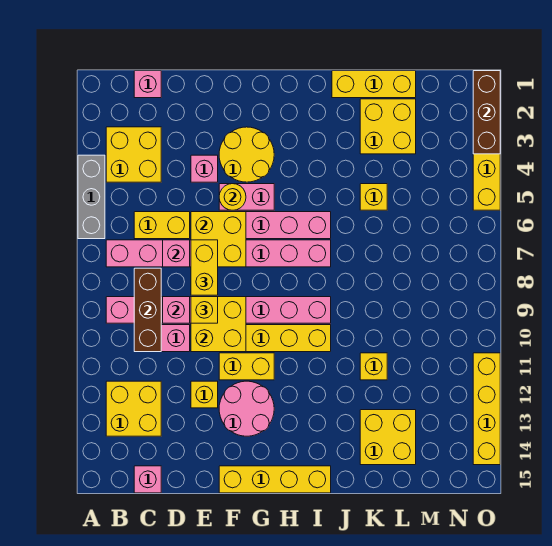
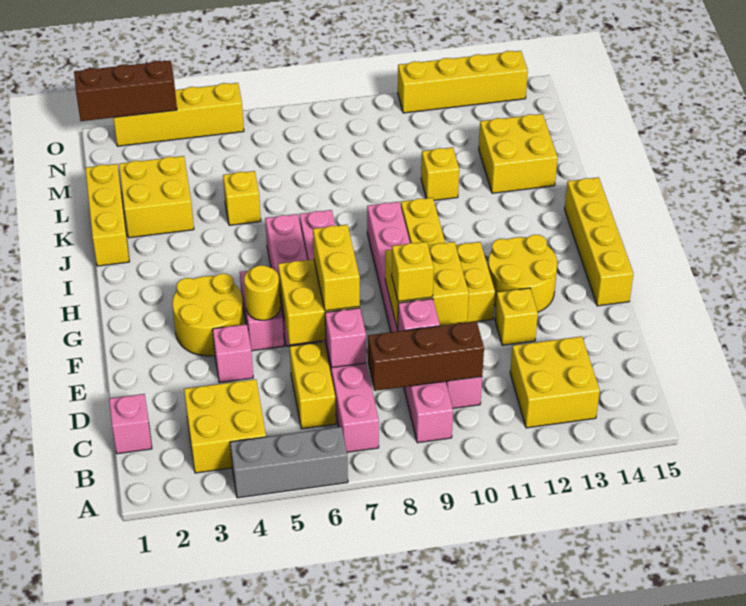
pink brick C15 level 1 -> none
yellow brick E7:E8 level 3 -> yellow brick E7:F7 level 3
pink round brick F12:G13 level 1 -> yellow round brick F12:G13 level 1

